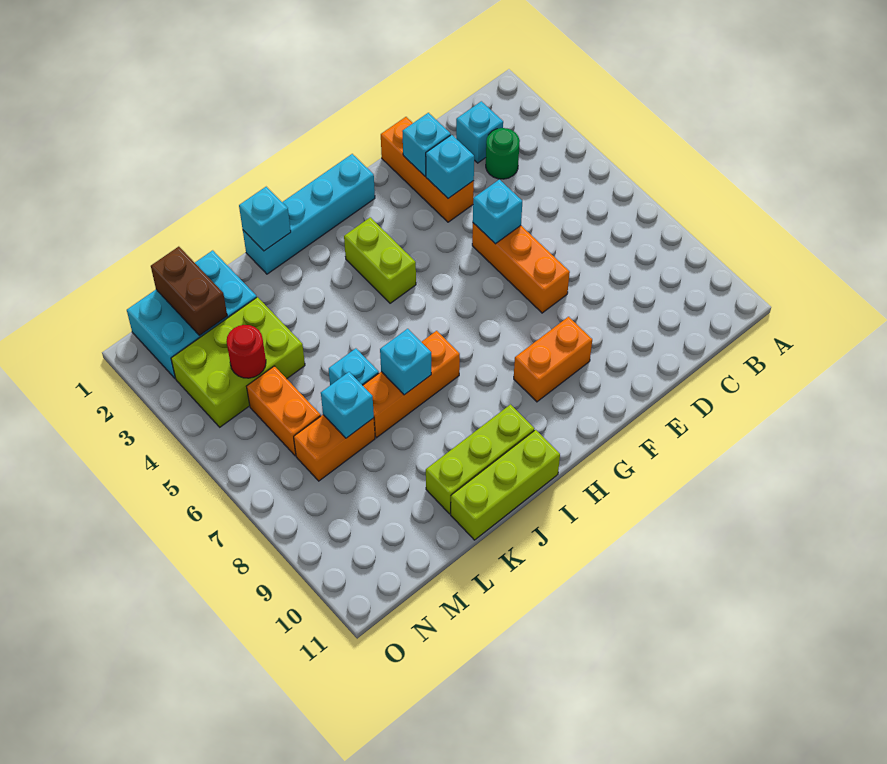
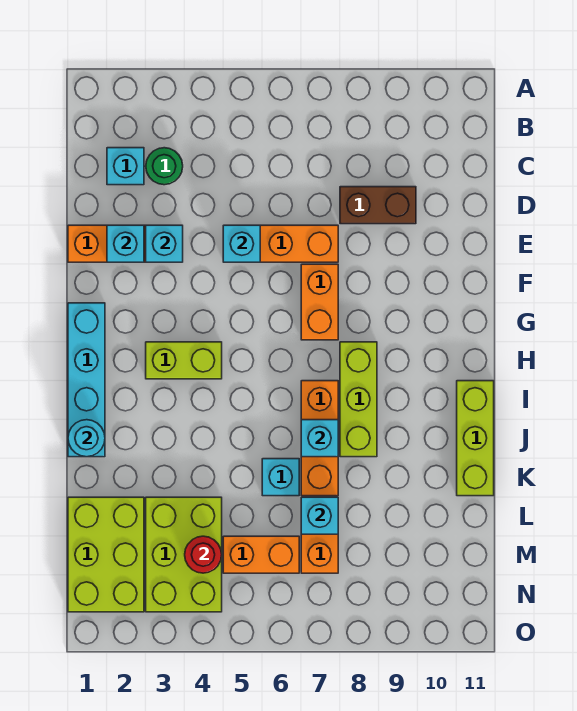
orange brick F9:G9 level 1 -> orange brick F7:G7 level 1
lime brick I10:K10 level 1 -> lime brick H8:J8 level 1
cyan brick J1 level 2 -> cyan round brick J1 level 2
cyan brick L1:N2 level 1 -> lime brick L1:N2 level 1
brown brick M1:M2 level 2 -> brown brick D8:D9 level 1

